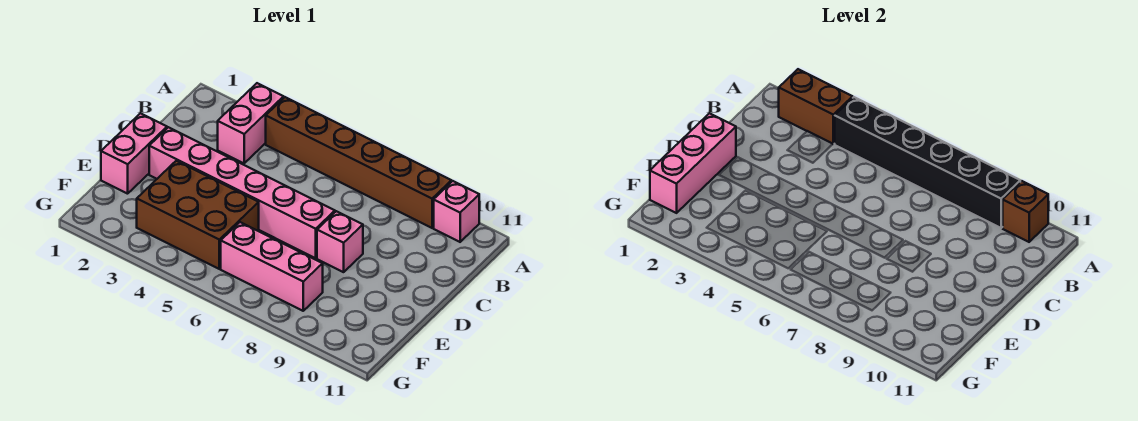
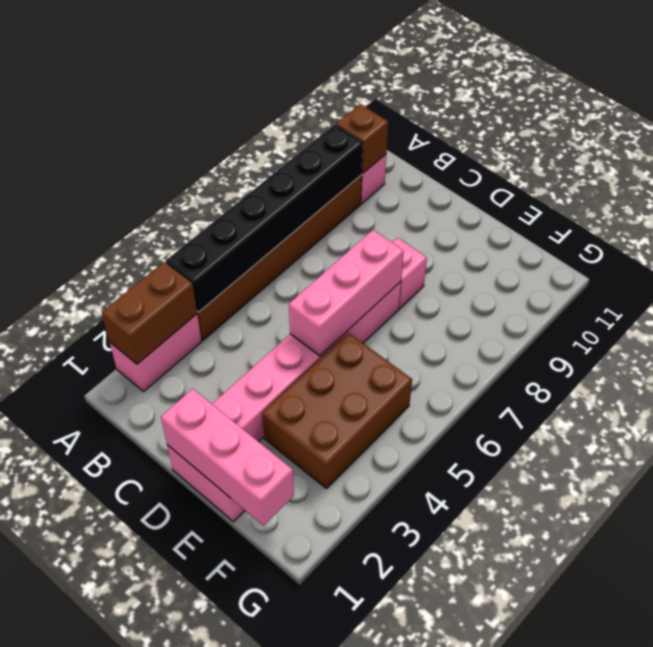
pink brick A3:B3 level 1 -> pink brick A2:A3 level 1
pink brick F6:F8 level 1 -> pink brick D5:D7 level 2

